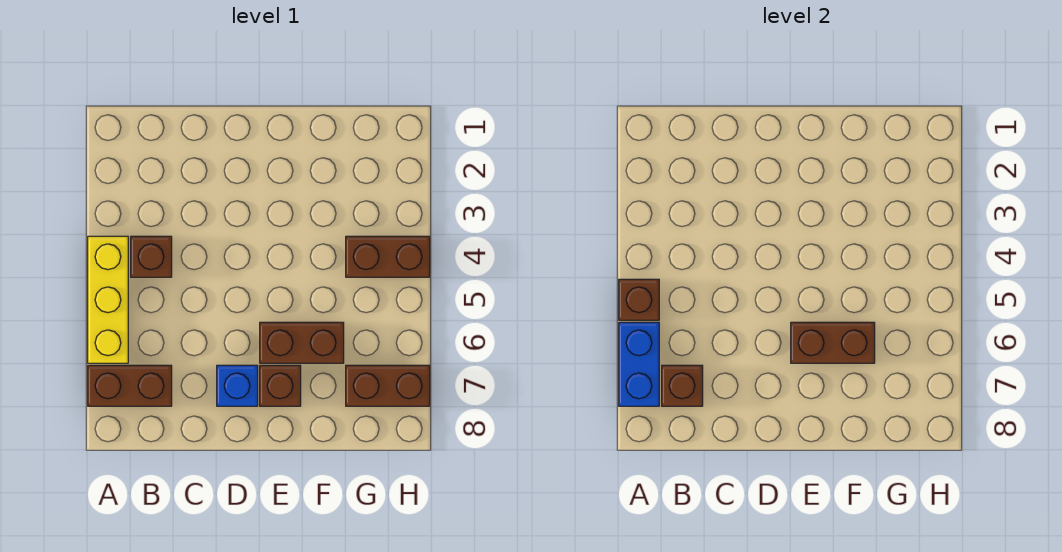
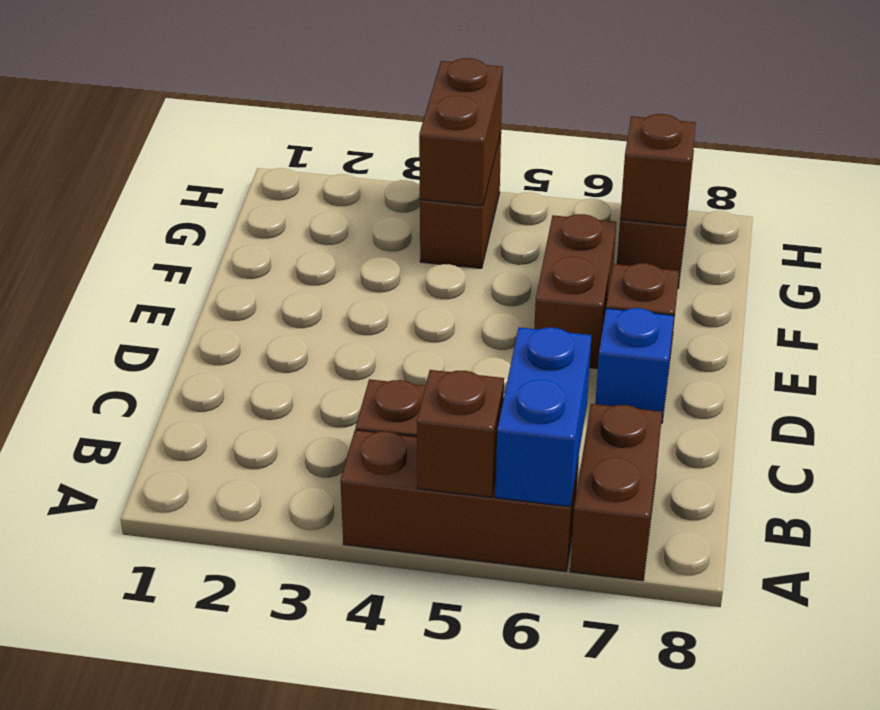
yellow brick A4:A6 level 1 -> brown brick A4:A6 level 1
blue brick A6:A7 level 2 -> blue brick A6:B6 level 2
brown brick B7 level 2 -> brown brick G7 level 2
brown brick E6:F6 level 2 -> brown brick G4:H4 level 2

